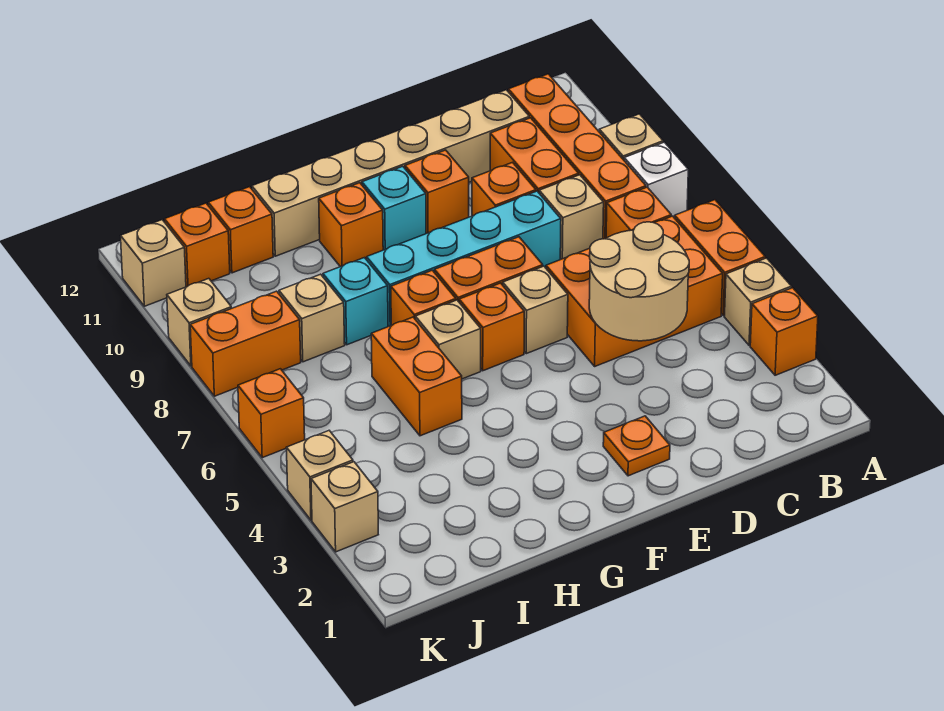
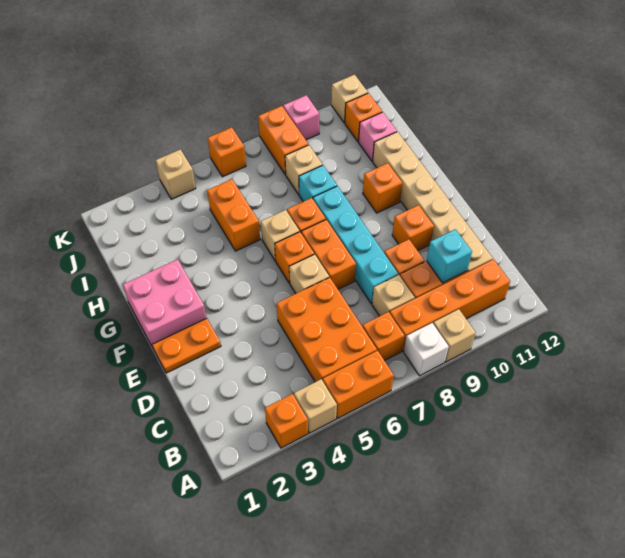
tan round brick C4:D5 level 2 -> none
orange plate E2 level 1 -> orange plate E1:E2 level 1
none -> pink brick F1:G2 level 1
cyan brick F10 level 1 -> cyan brick C10 level 2
orange brick H5:H6 level 1 -> orange brick H5:I5 level 1
orange brick I11 level 1 -> pink brick I11 level 1
tan brick K3 level 1 -> none
tan brick K9 level 1 -> pink brick K9 level 1

